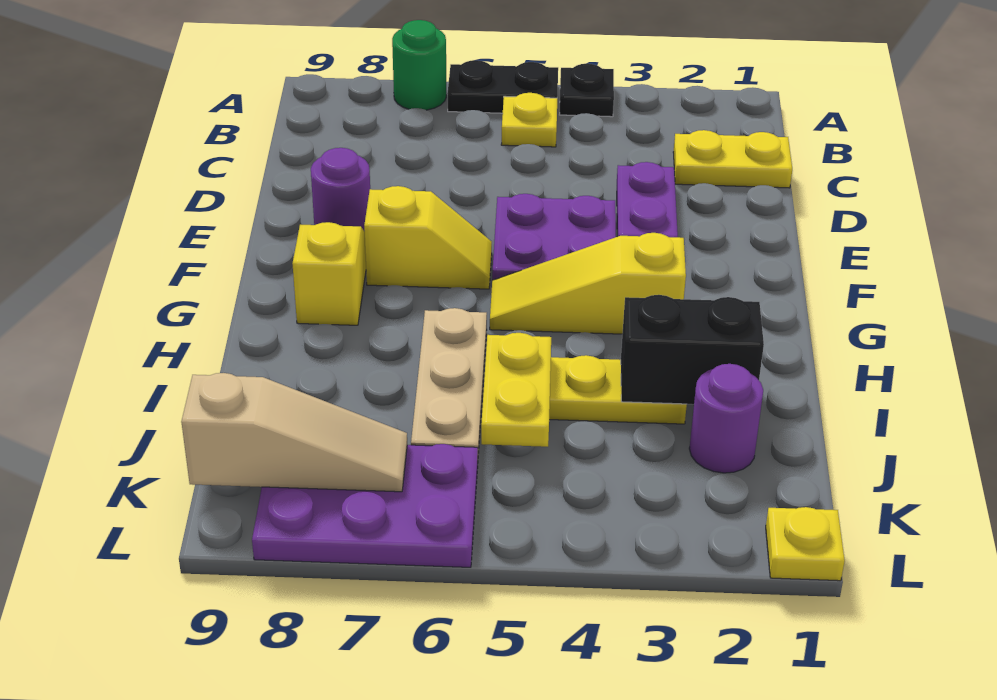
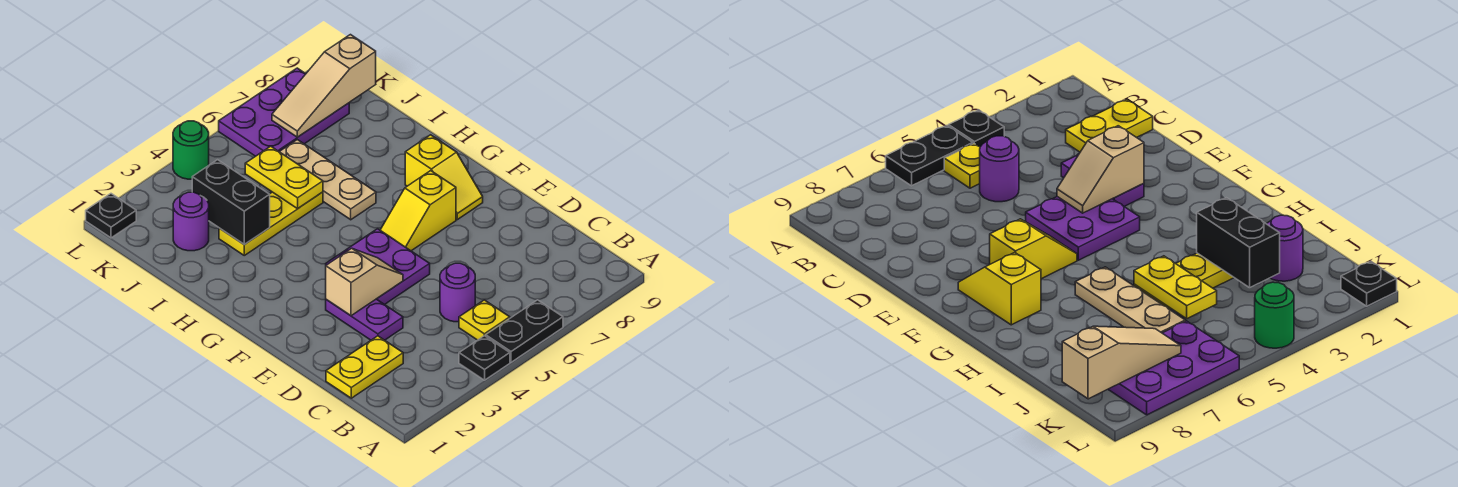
green round brick A7 level 1 -> green round brick L4 level 1
none -> tan slope E3:E4 level 2 top 3
purple round brick E8 level 1 -> purple round brick C5 level 1
yellow slope G3:G5 level 1 top 3 -> none
black brick I2:I3 level 2 -> black brick I3:J3 level 2
yellow plate L1 level 1 -> black plate L1 level 1

